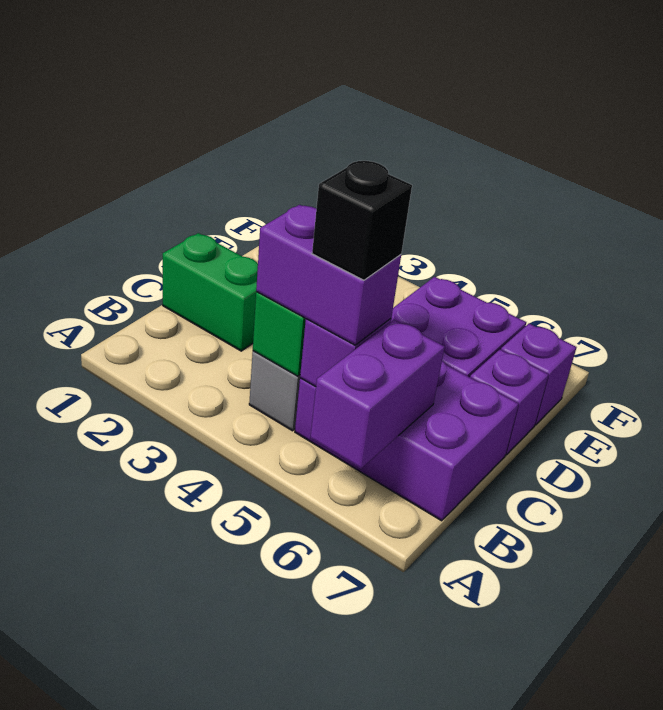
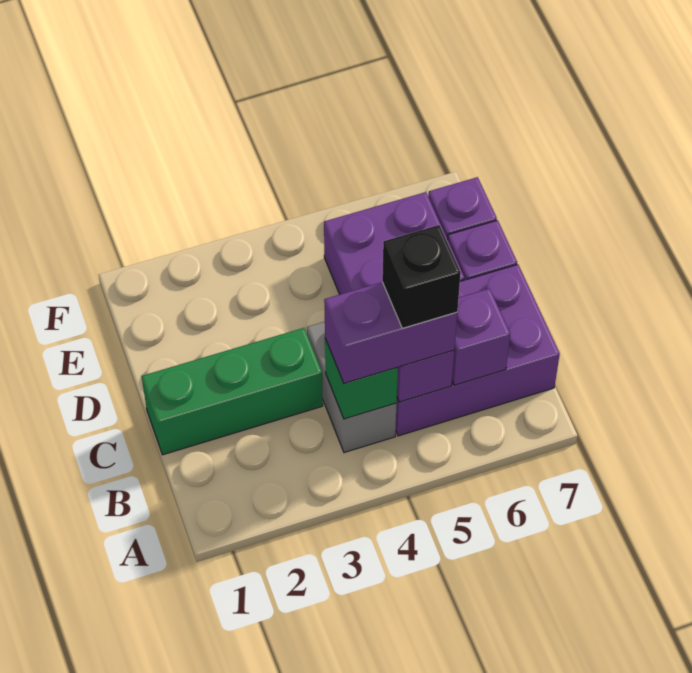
purple brick A6:B6 level 2 -> purple brick B6 level 2
green brick C1:C2 level 1 -> green brick C1:C3 level 1

